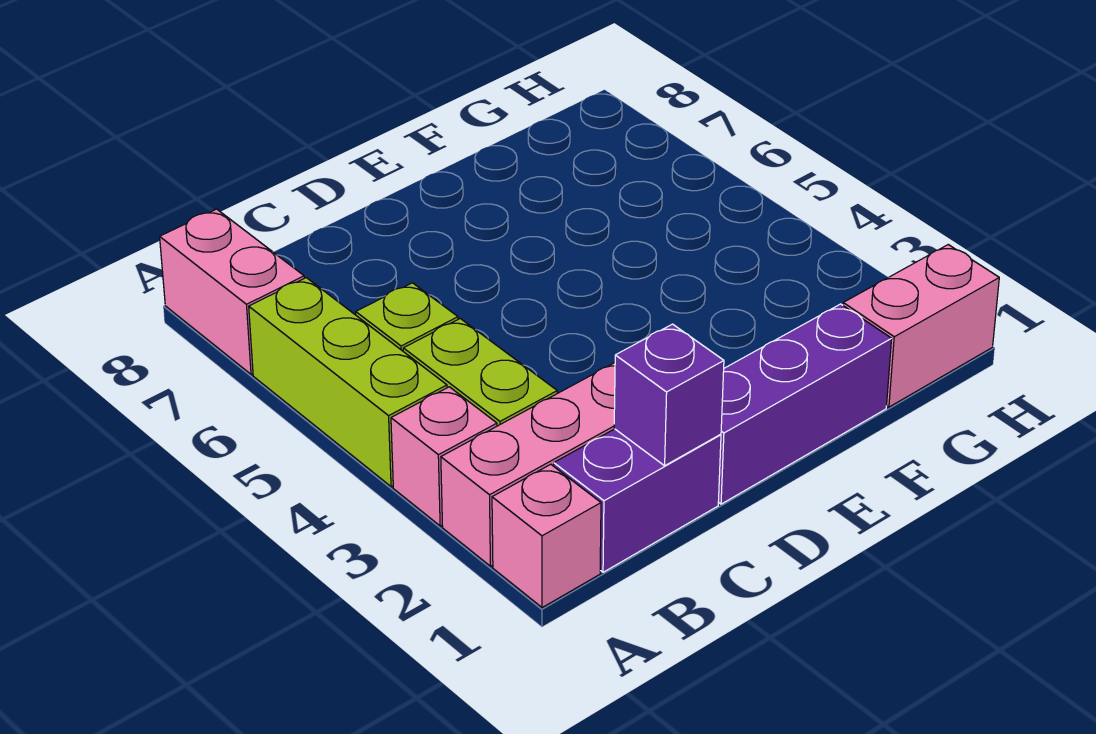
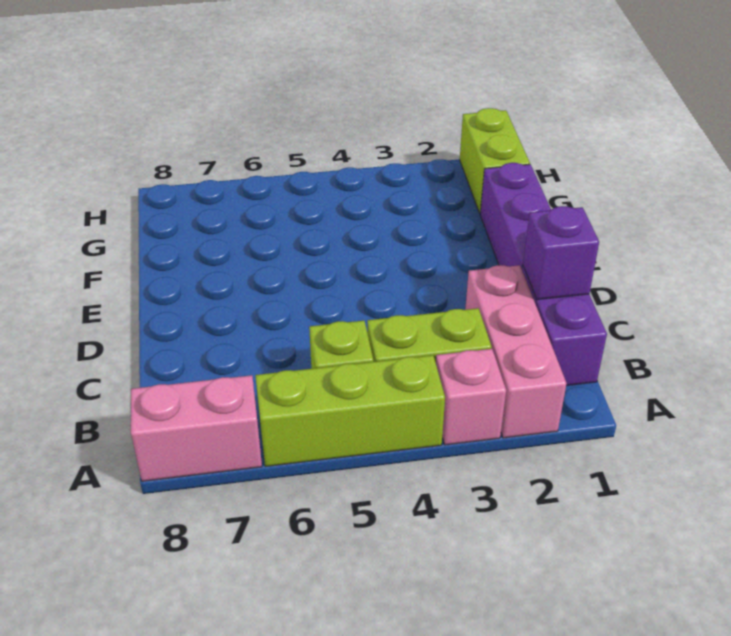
pink brick A1 level 1 -> none
pink brick G1:H1 level 1 -> lime brick G1:H1 level 1

